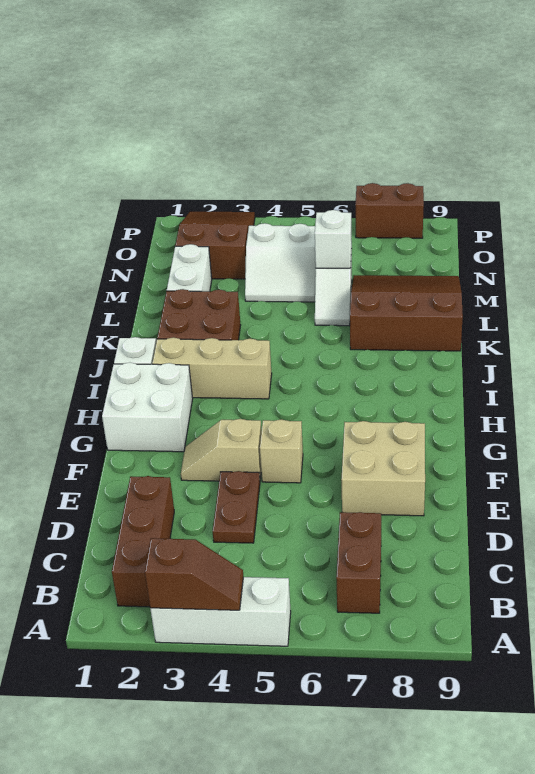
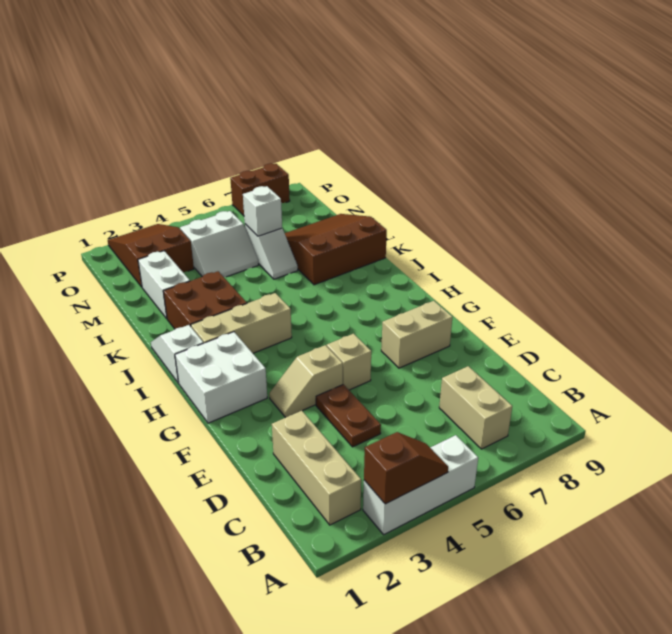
brown brick B2:D2 level 1 -> tan brick B2:D2 level 1
brown brick B7:C7 level 1 -> tan brick B7:C7 level 1
tan brick E7:F8 level 1 -> tan brick F7:F8 level 1

